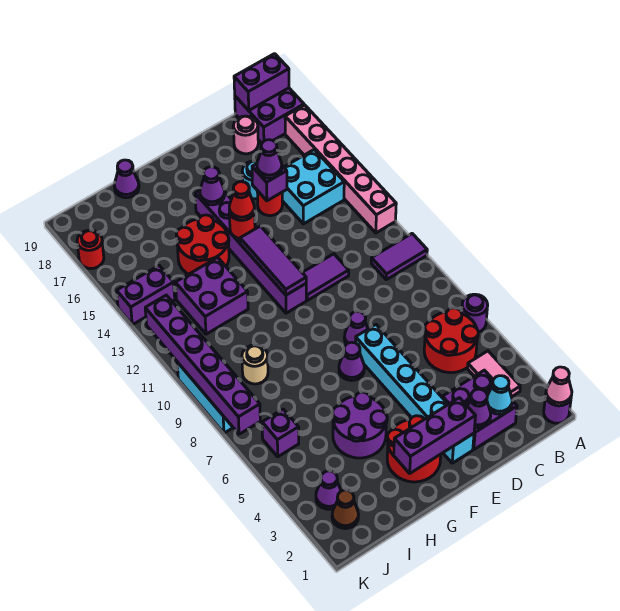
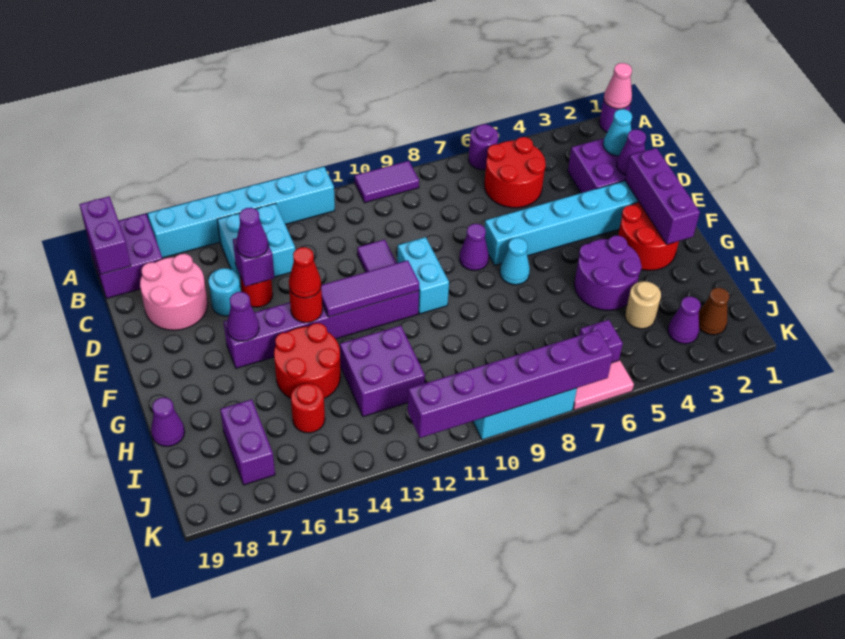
purple tile A10:B10 level 1 -> purple tile A9:A10 level 1
pink brick A12:A17 level 1 -> cyan brick A12:A17 level 1
pink tile B3:B4 level 1 -> pink tile K6:K7 level 1
pink round brick C18 level 1 -> pink round brick C17:D18 level 1
none -> cyan brick E10:F10 level 1
purple cone F7 level 1 -> cyan cone F7 level 1
tan round brick I9 level 1 -> tan round brick I4 level 1
purple brick J14:K14 level 1 -> purple brick I17:J17 level 1
red round brick K17 level 1 -> red round brick I15 level 1

